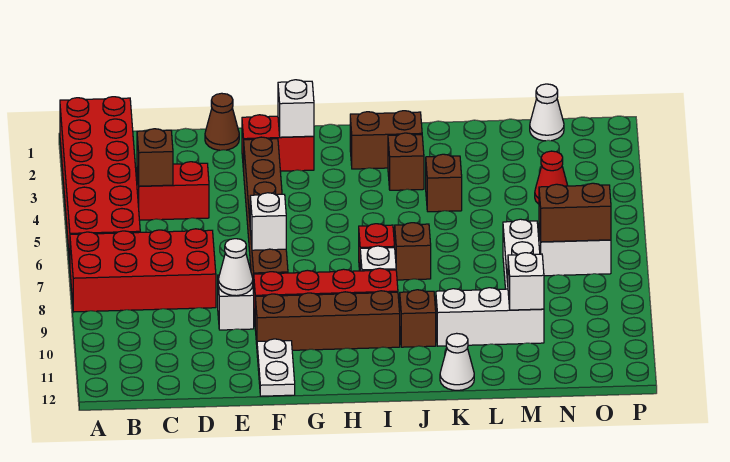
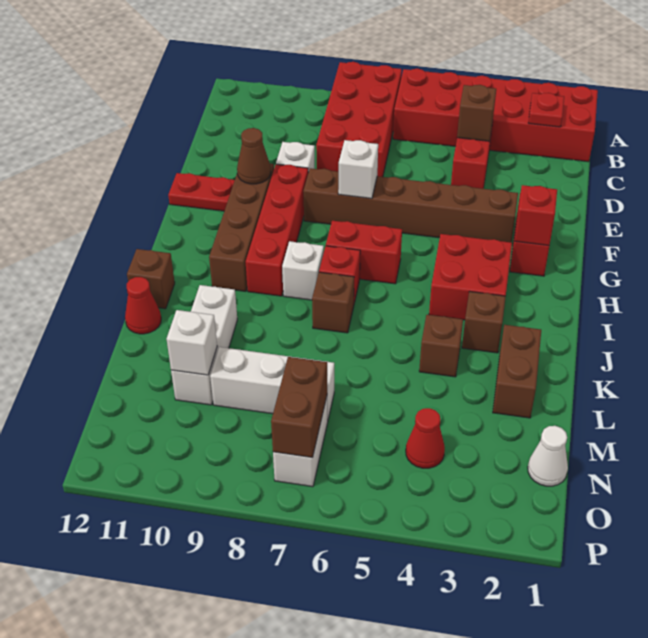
none -> red plate B2 level 2
brown cone E1 level 1 -> brown cone F10 level 2
white cone E9 level 2 -> none
white plate F11:F12 level 1 -> red plate F11:F12 level 1
white brick G2 level 2 -> red brick G2 level 2
none -> red brick H3:I4 level 1
none -> red brick H6:H7 level 1
brown brick I2:J2 level 1 -> brown brick K2:L2 level 1
brown brick J10 level 1 -> brown brick J12 level 1
white cone K12 level 1 -> red cone K12 level 1

